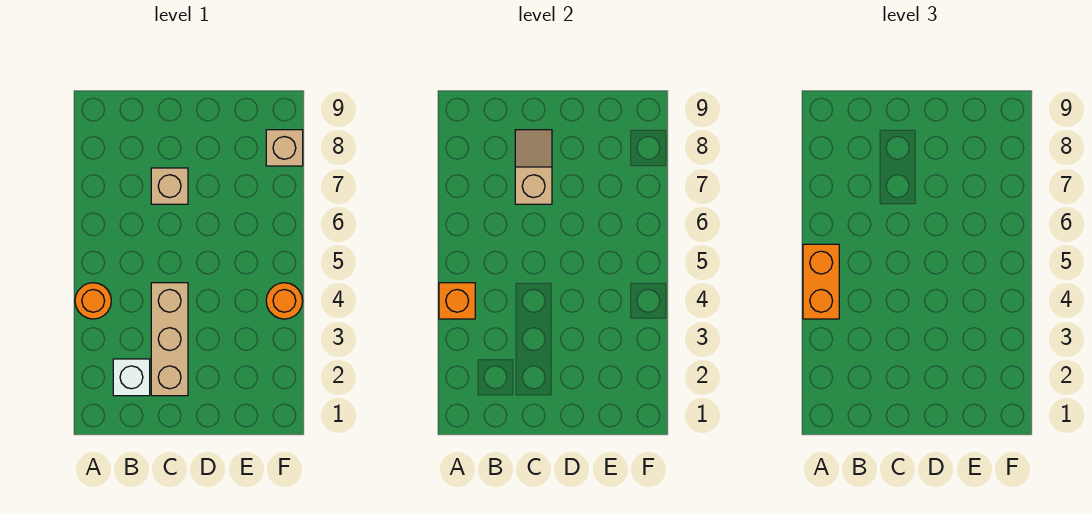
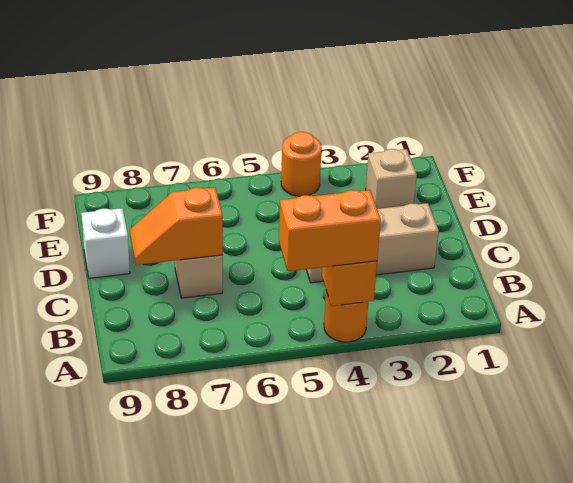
white brick B2 level 1 -> white brick D9 level 1
tan slope C7:C8 level 2 top 7 -> orange slope C7:C8 level 2 top 7
tan brick F8 level 1 -> tan brick E2 level 1

